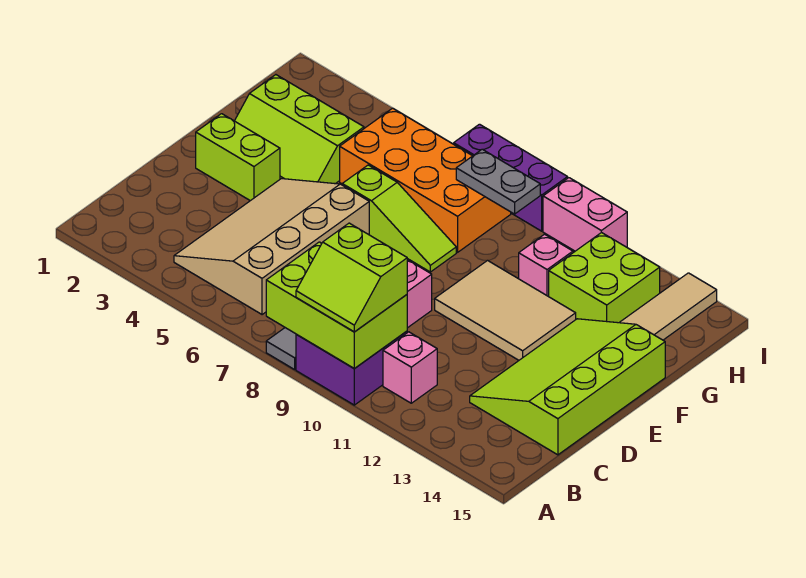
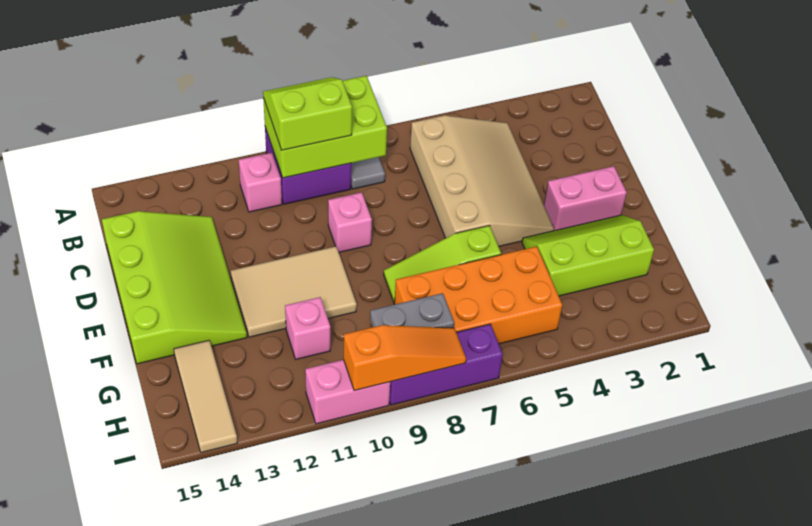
lime brick E2:E3 level 1 -> pink brick E2:E3 level 1
lime brick G12:H13 level 1 -> none
none -> orange slope I8:I10 level 2 top 10

